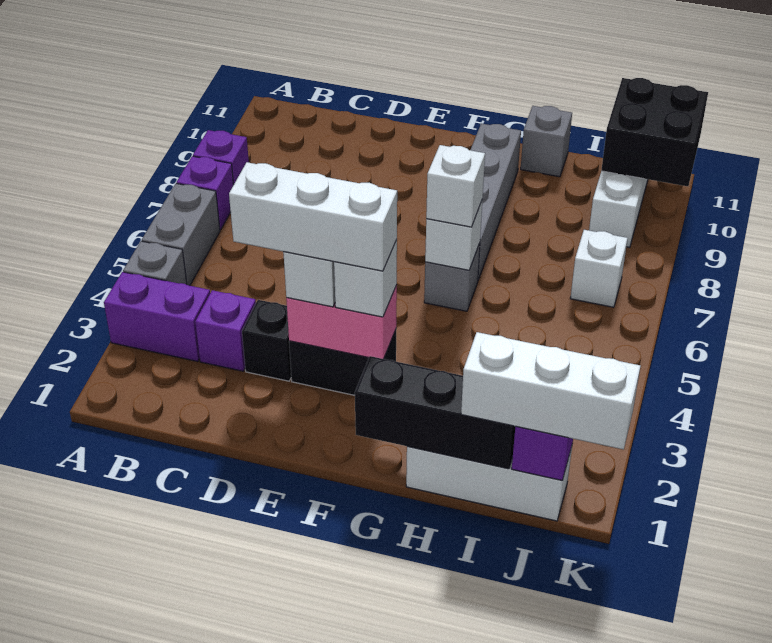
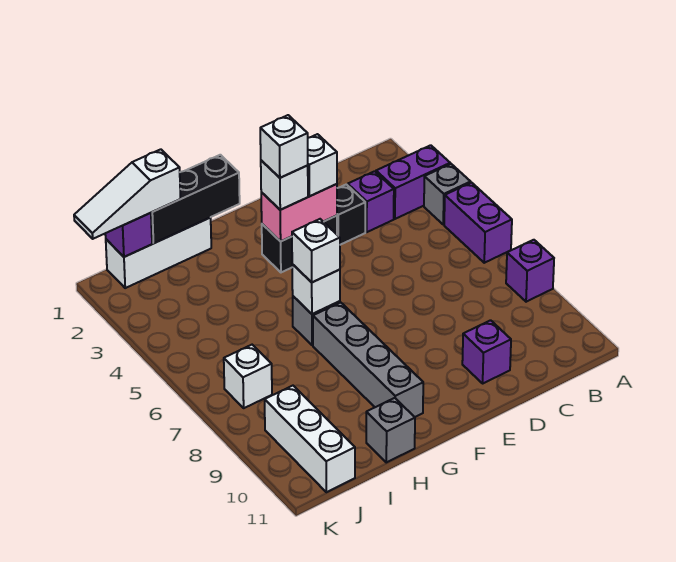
grey brick A5:A6 level 1 -> purple brick A5:A6 level 1
purple brick A7 level 1 -> purple brick D10 level 1
white brick D3:F3 level 4 -> white brick F3 level 4
white brick I1:K1 level 3 -> white slope I1:K1 level 3 top I
black brick J10:K11 level 2 -> none

